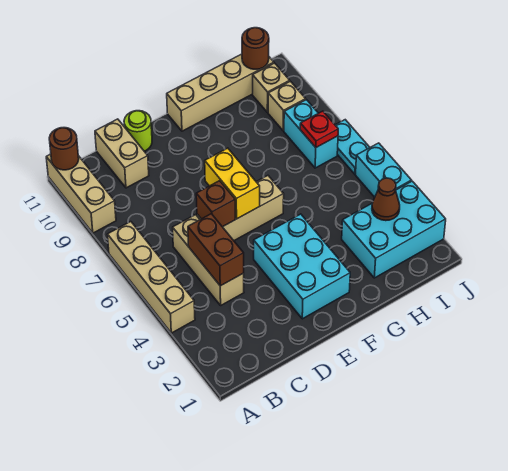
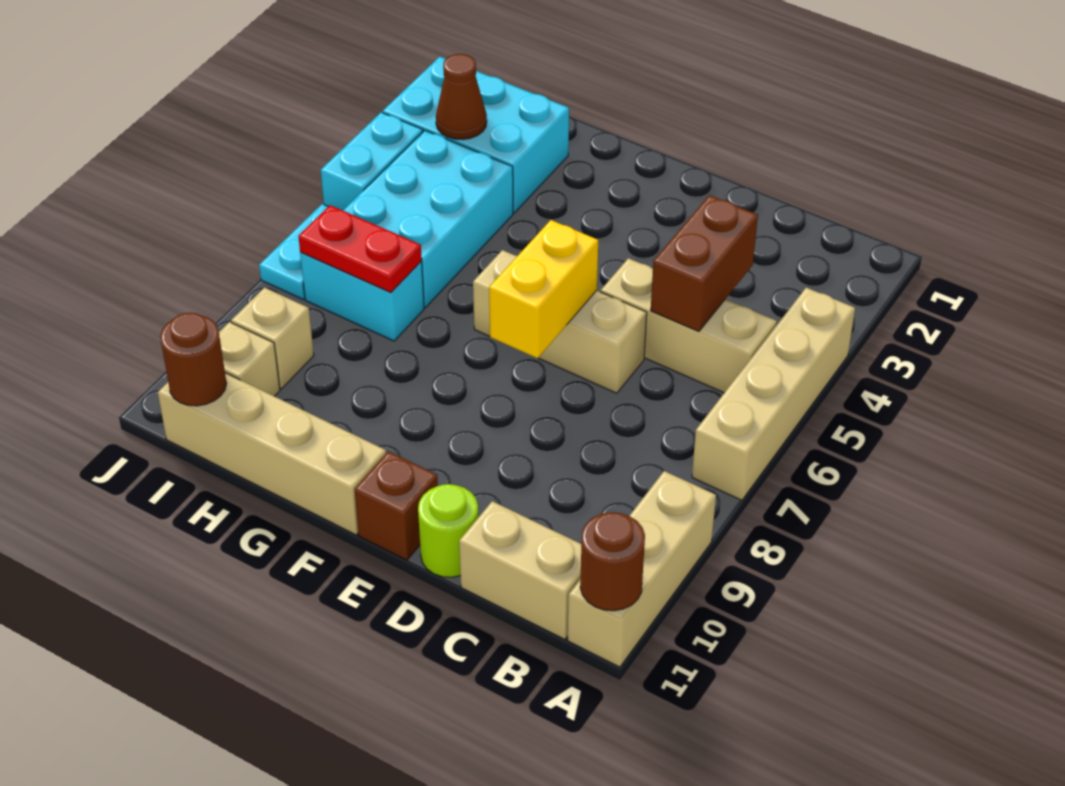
tan brick C4:C6 level 1 -> tan brick B5:D5 level 1
tan brick C10:C11 level 1 -> tan brick B11:C11 level 1
brown brick D6 level 2 -> brown brick E11 level 1
cyan brick E2:F4 level 1 -> cyan brick H4:I6 level 1
cyan brick I7:I8 level 1 -> cyan brick H7:I7 level 1
red plate I7 level 2 -> red plate H7:I7 level 2

